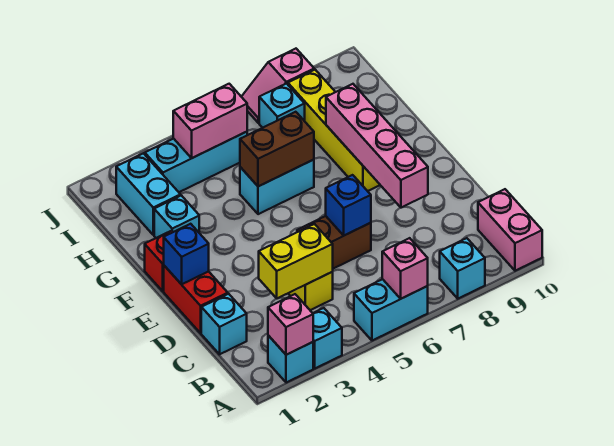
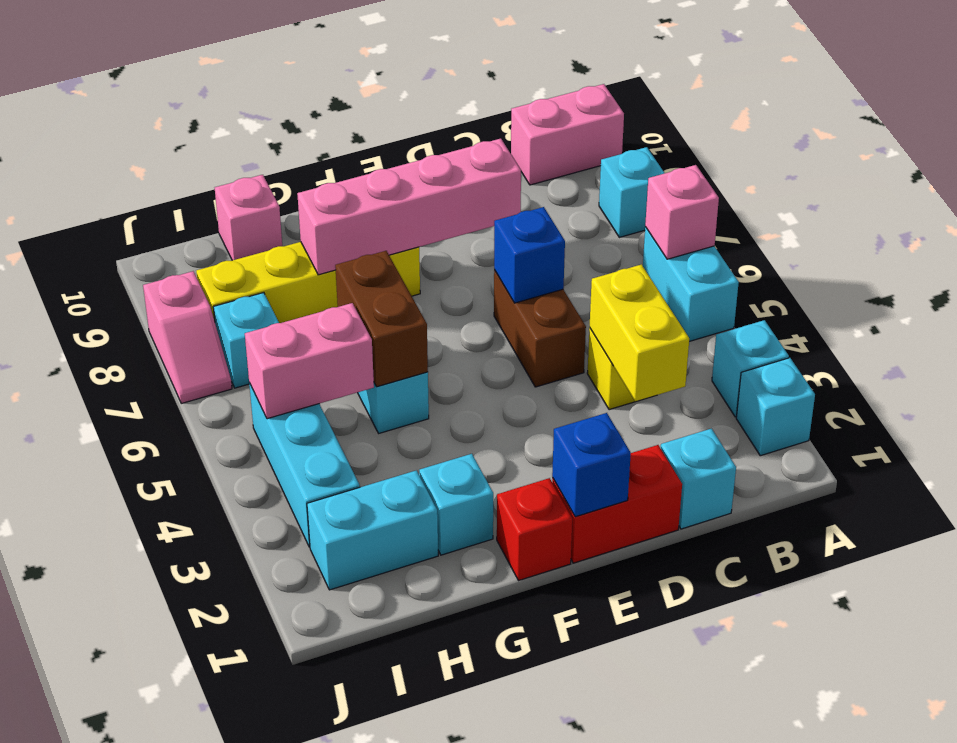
pink brick A2 level 2 -> pink brick H10 level 1
pink brick I4:I5 level 2 -> pink brick H5:I5 level 2

